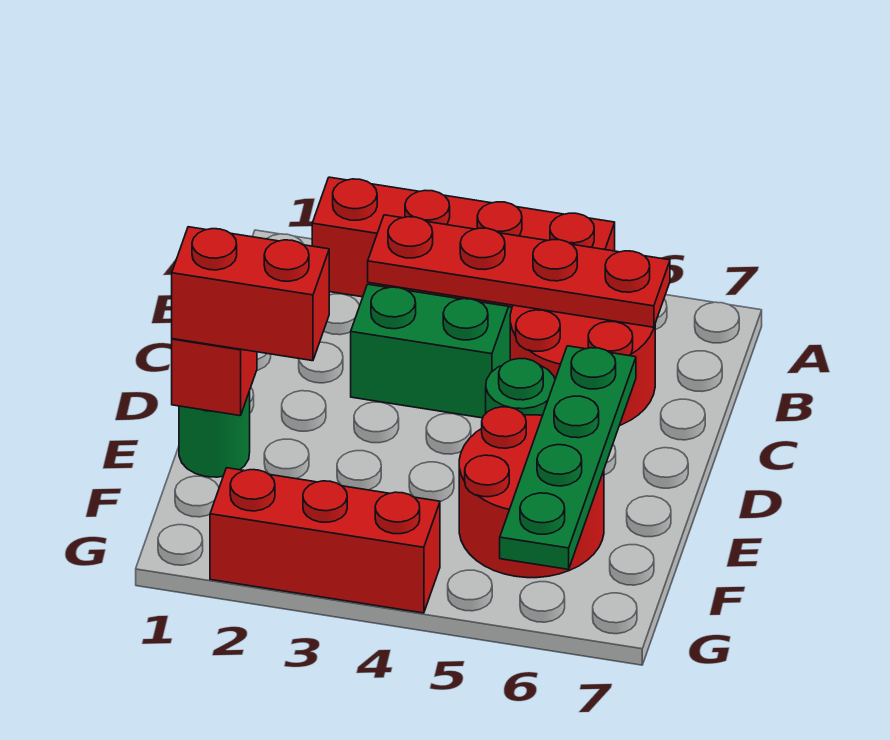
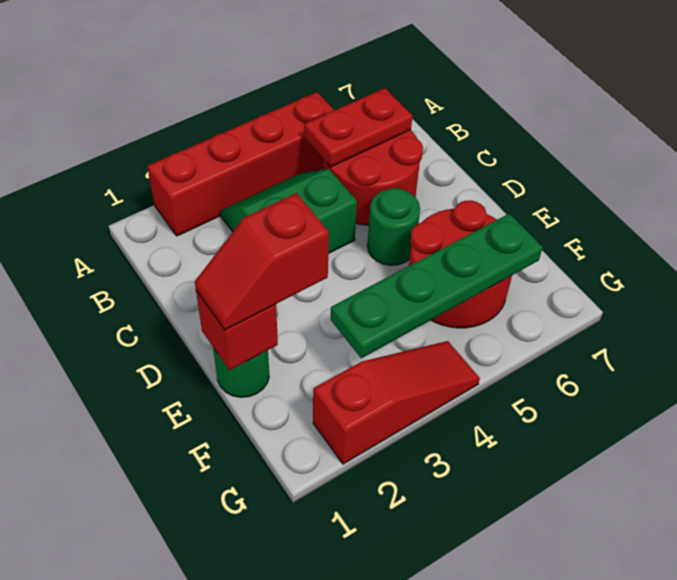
red plate B3:B6 level 2 -> red plate B5:B6 level 2
green plate D6:G6 level 2 -> green plate F3:F6 level 2
red brick E1:E2 level 3 -> red slope E1:E2 level 3 top 2
red brick G2:G4 level 1 -> red slope G2:G4 level 1 top 2

